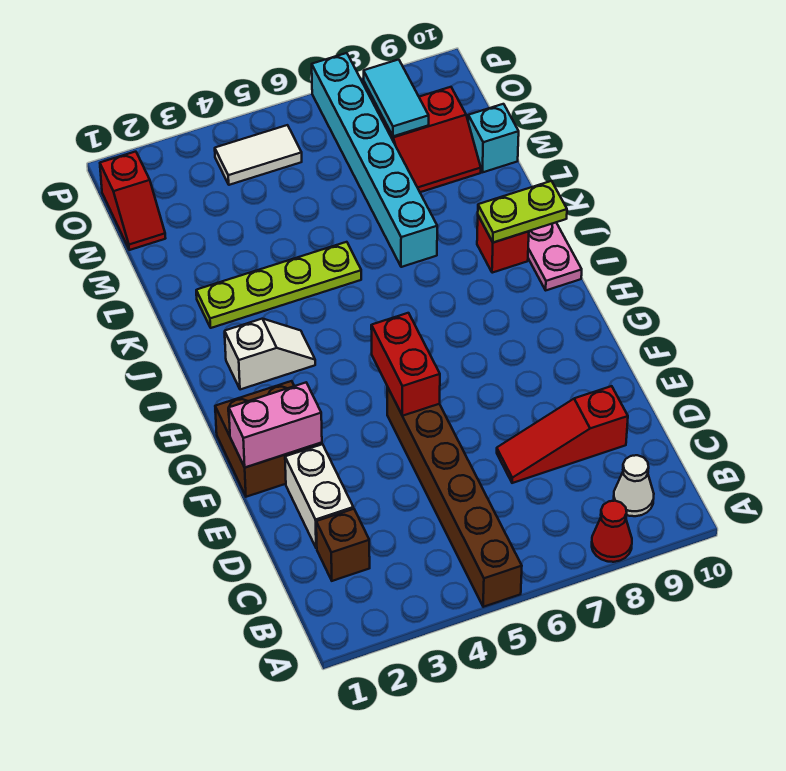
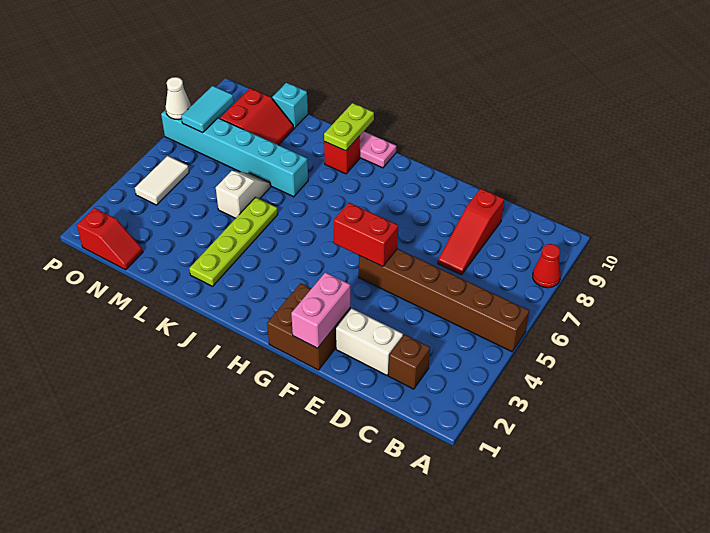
white cone B9 level 1 -> white cone P7 level 2
white slope I2:I3 level 1 top 2 -> white slope L5:L6 level 1 top 5
cyan tile N8:O8 level 2 -> cyan tile O7:O8 level 2

